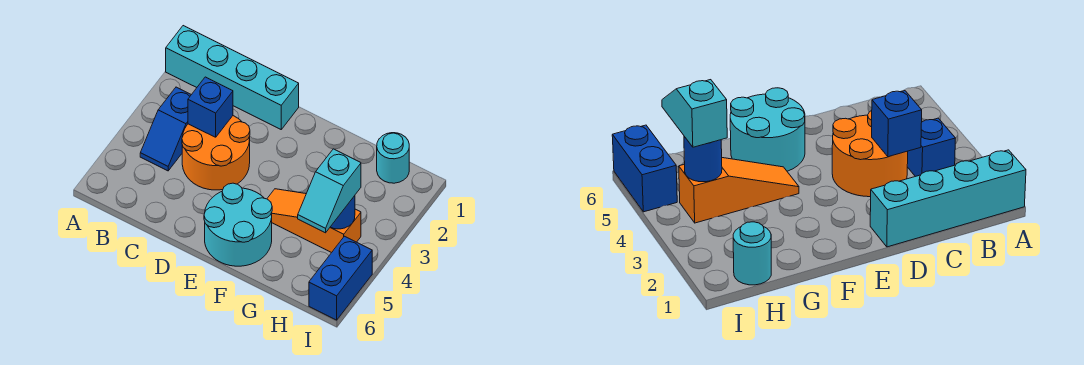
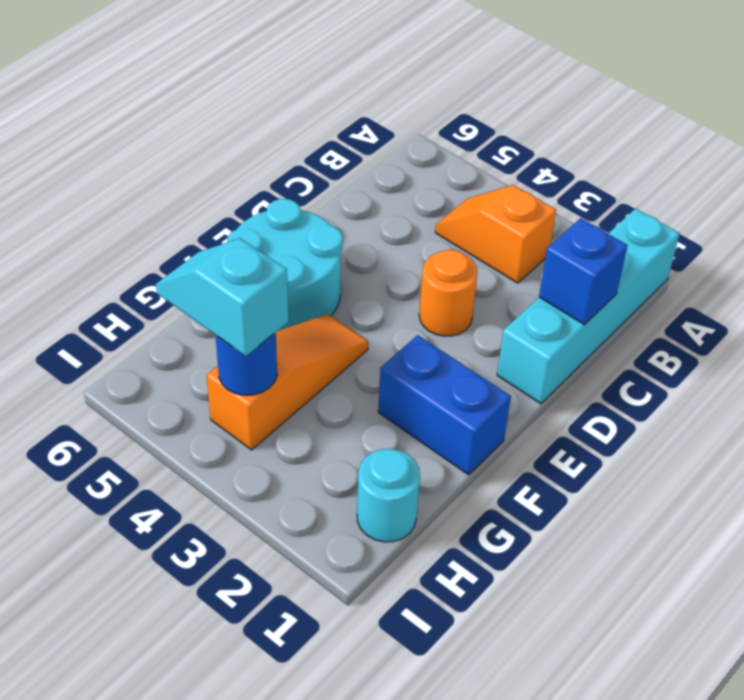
blue slope B3:B4 level 1 top 3 -> orange slope B3:B4 level 1 top 3
orange round brick C3:D4 level 1 -> orange round brick D3 level 1
blue brick C3 level 2 -> blue brick C1 level 2
blue brick I5:I6 level 1 -> blue brick F1:F2 level 1

